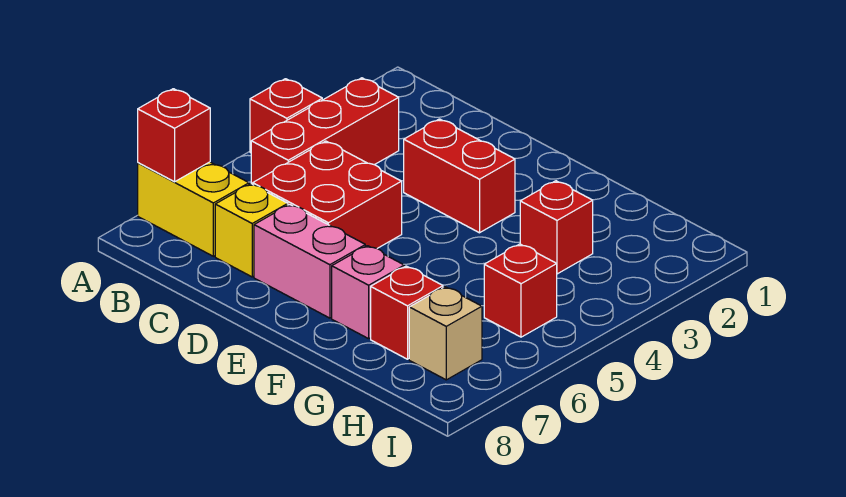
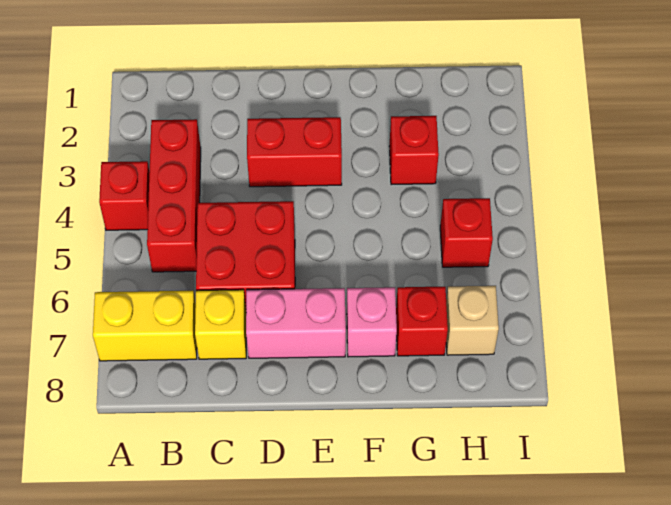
red brick A7 level 2 -> none

